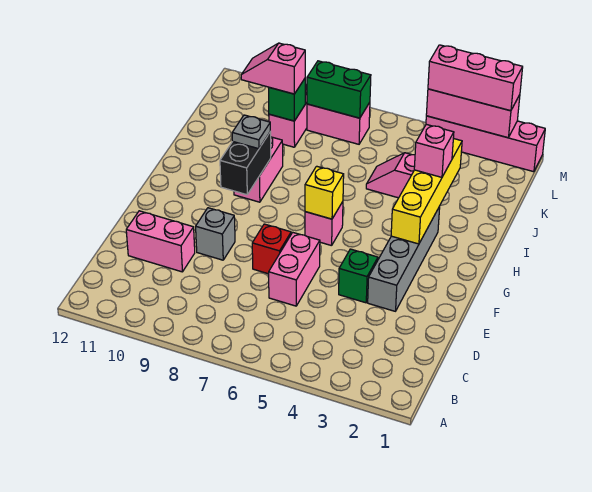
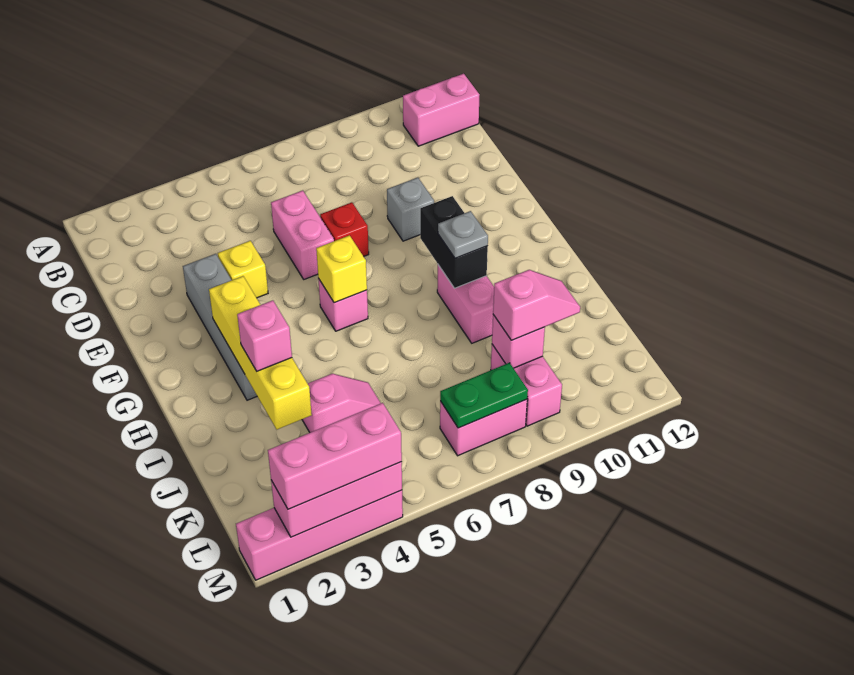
pink brick D10:D11 level 1 -> pink brick B11:B12 level 1
green brick E4 level 1 -> yellow brick E4 level 1
green brick K9 level 2 -> pink brick K9 level 2
green brick L7:L8 level 2 -> green plate L7:L8 level 2

